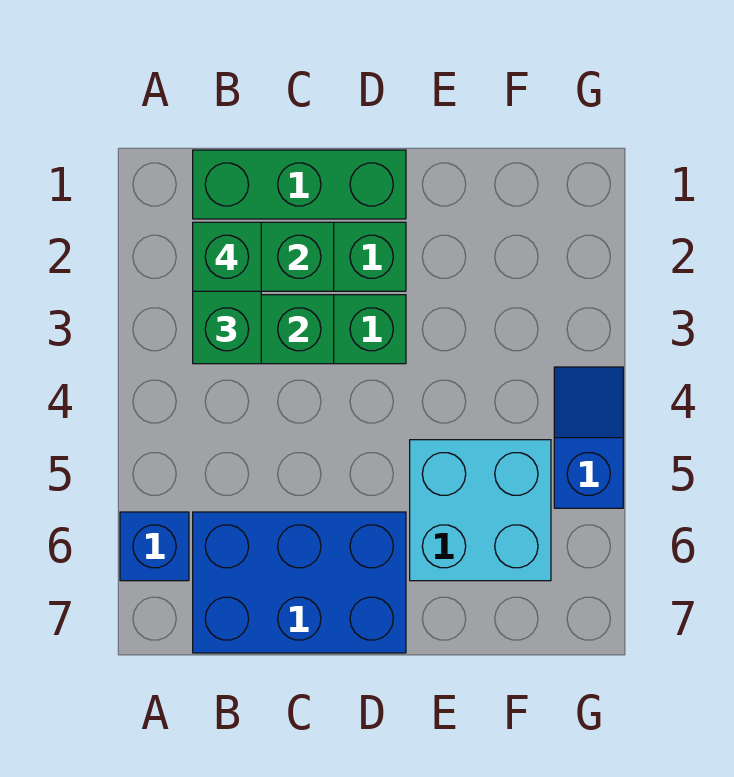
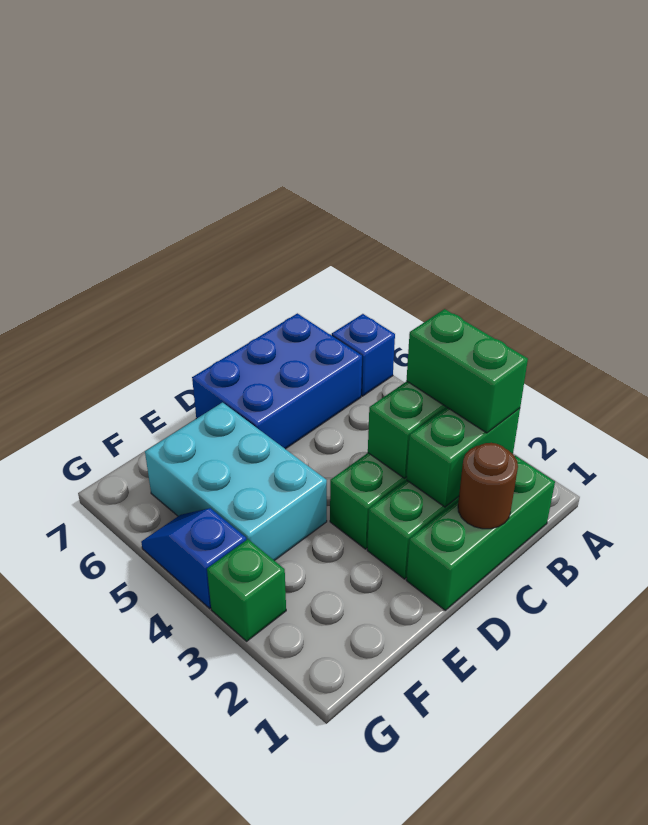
green brick B2 level 4 -> green brick G3 level 1
none -> brown round brick C1 level 2
cyan brick E5:F6 level 1 -> cyan brick E4:F6 level 1
blue slope G4:G5 level 1 top 5 -> blue slope G4:G5 level 1 top 4

